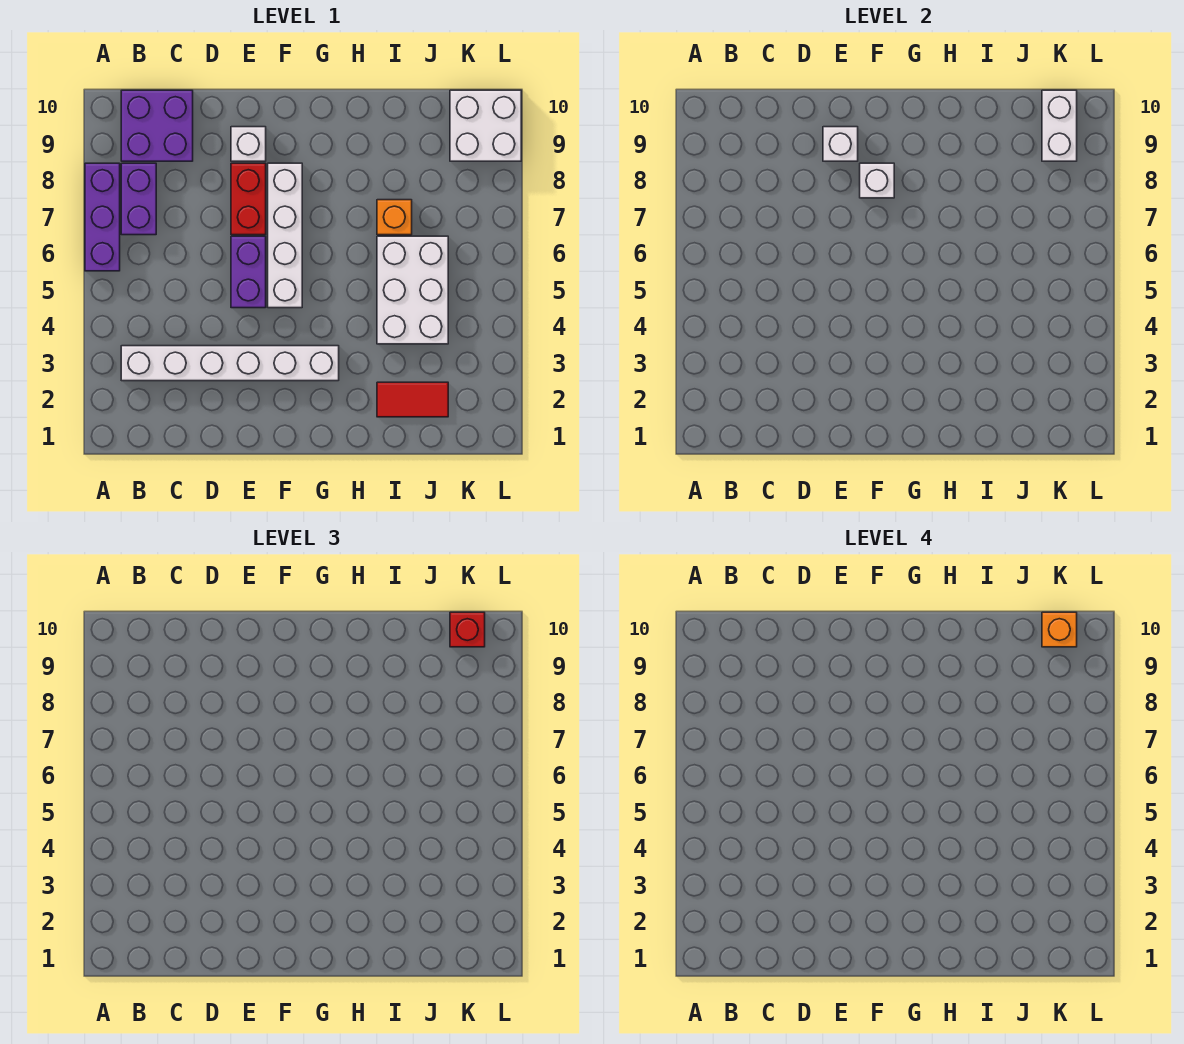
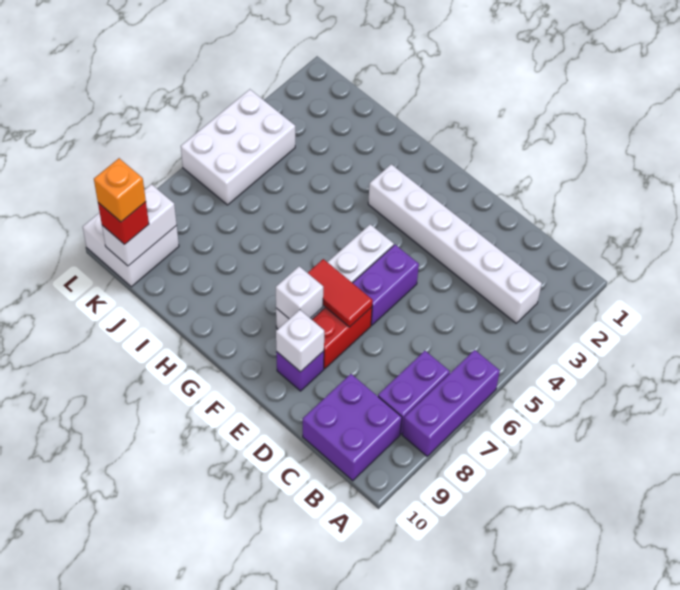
white brick E9 level 1 -> purple brick E9 level 1
red tile I2:J2 level 1 -> red tile E7:F7 level 2
white brick I4:J6 level 1 -> white brick K4:L6 level 1
orange brick I7 level 1 -> none

